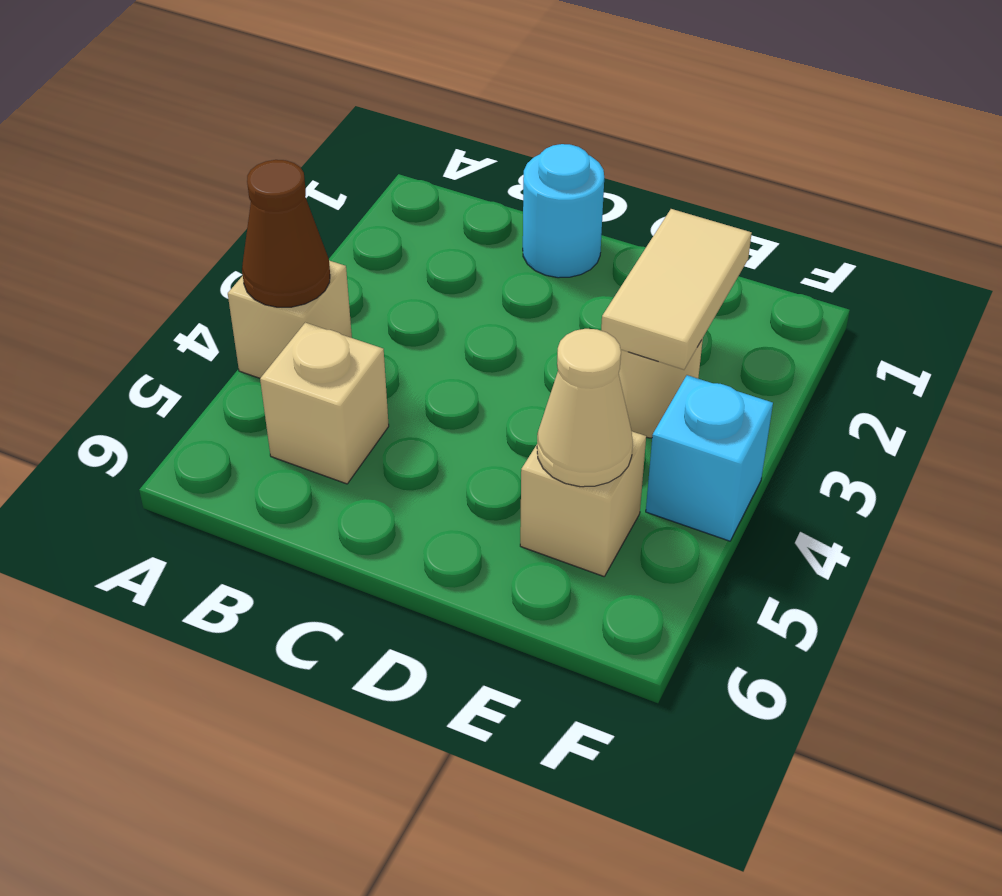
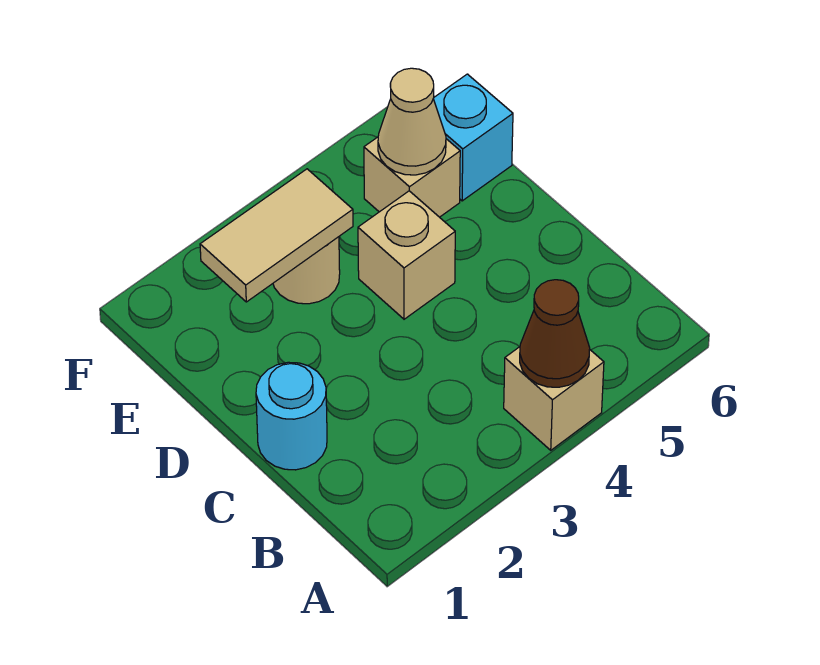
tan brick B5 level 1 -> tan brick D4 level 1
cyan brick F4 level 1 -> cyan brick E6 level 1

